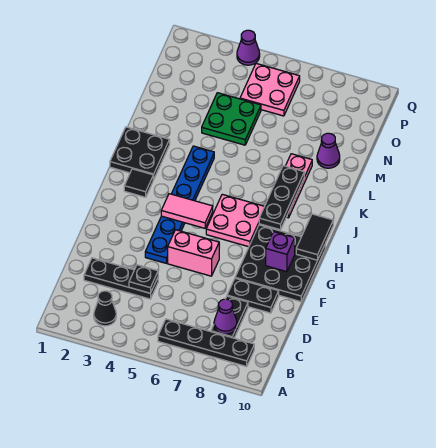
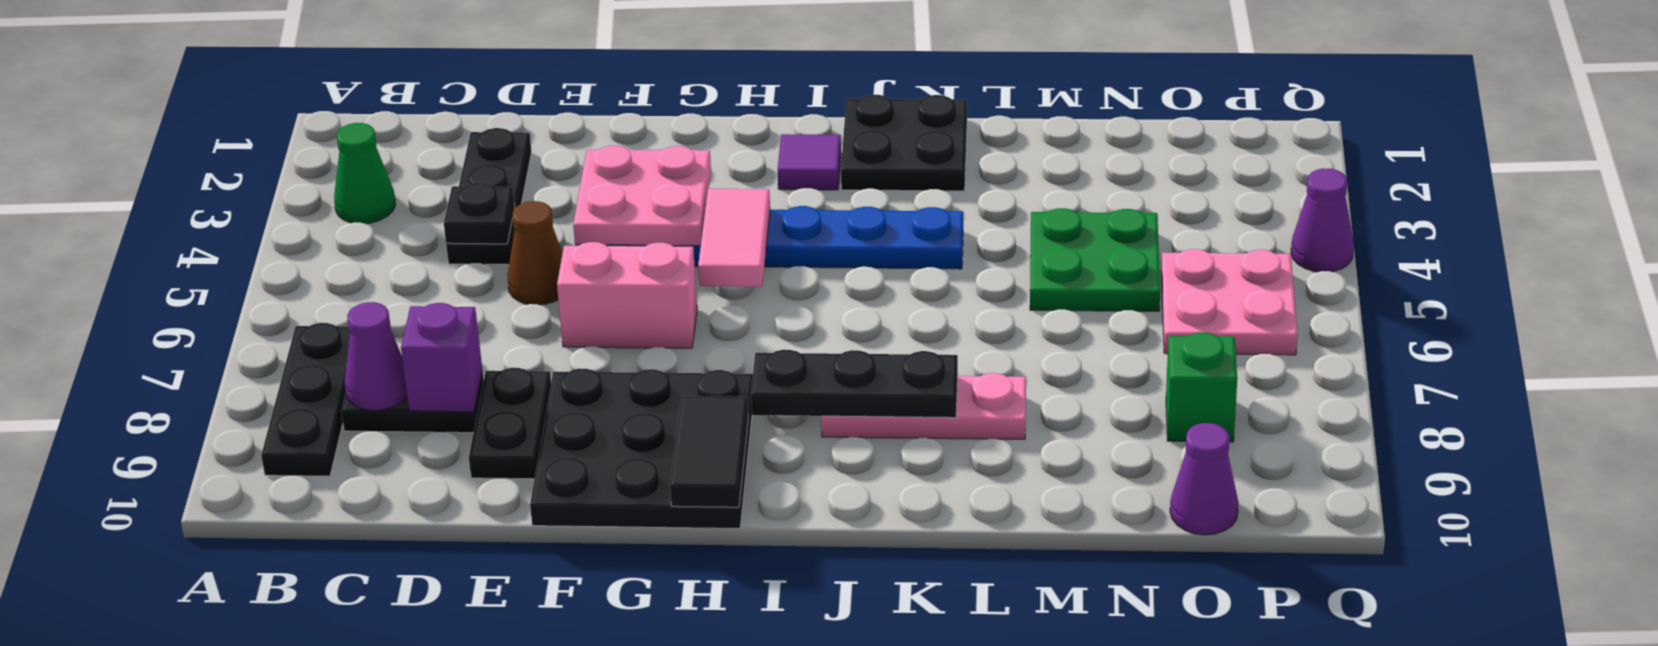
black cone B3 level 1 -> green cone B3 level 1
black plate B6:B9 level 1 -> black plate B7:B9 level 1
none -> brown cone E5 level 1
pink brick F5:F6 level 1 -> pink brick F6:G6 level 1
purple brick G9 level 2 -> purple brick D8 level 2
pink plate H6:I7 level 1 -> pink plate F3:G4 level 2
black tile H10:I10 level 2 -> black tile H9:H10 level 2
black tile I2 level 1 -> purple tile I2 level 1
purple cone M9 level 1 -> purple cone O10 level 1
none -> green brick O8 level 1

